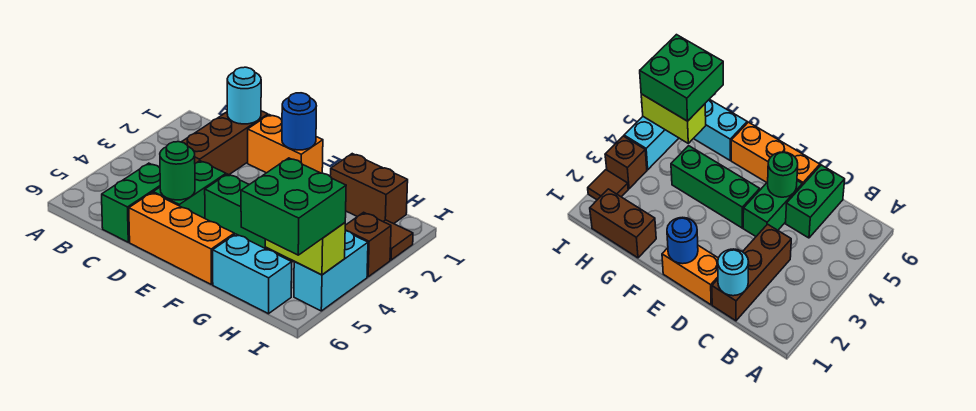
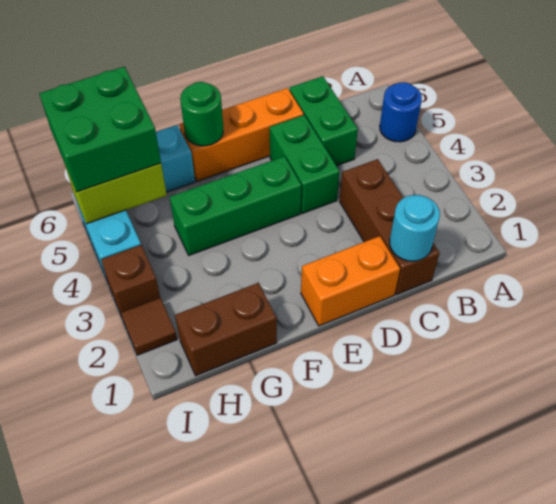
green round brick D5 level 2 -> green round brick F6 level 2
blue round brick E1 level 2 -> blue round brick A5 level 1

